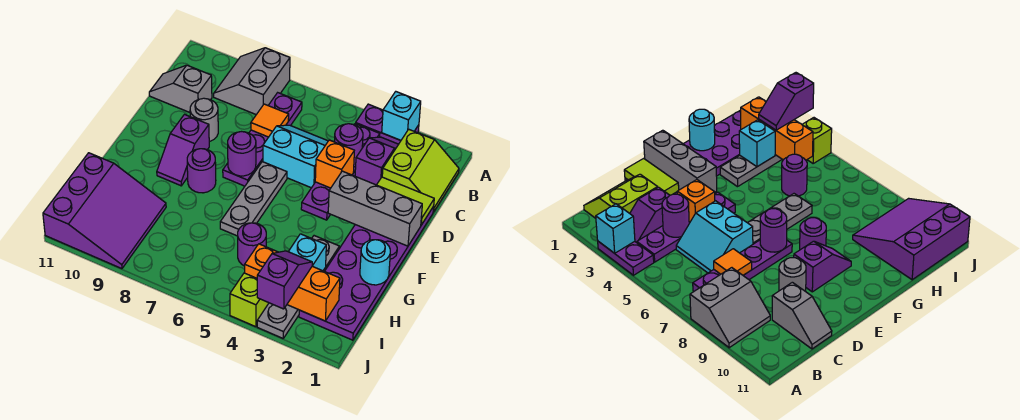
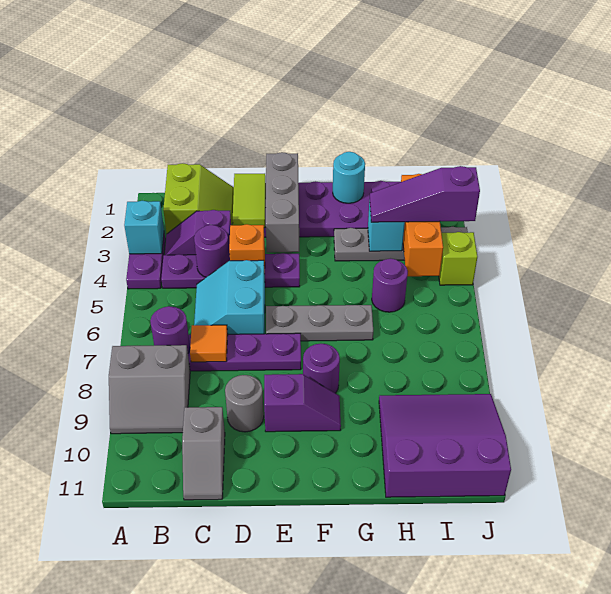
lime slope B1:C2 level 1 top 2 -> lime slope B1:C2 level 1 top B
purple round brick E7 level 2 -> purple round brick B7 level 2
purple slope I3:J3 level 3 top J -> purple slope H3:J3 level 3 top J

